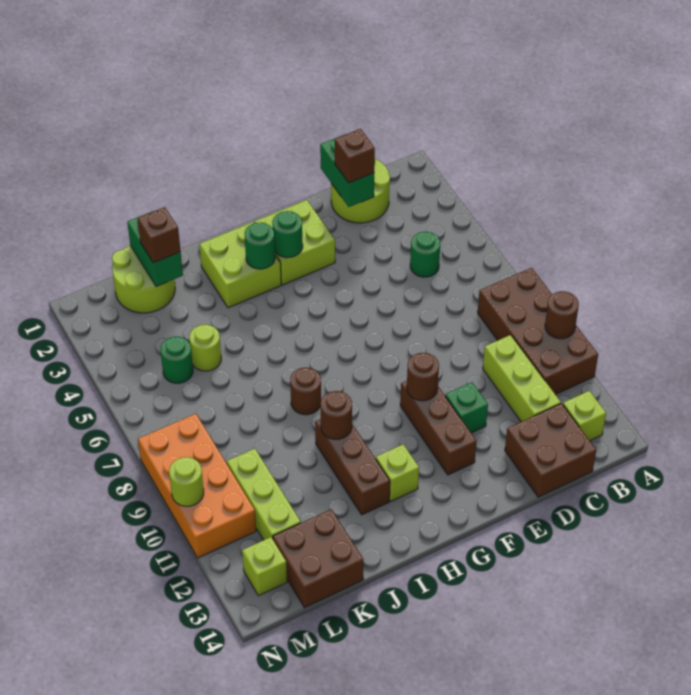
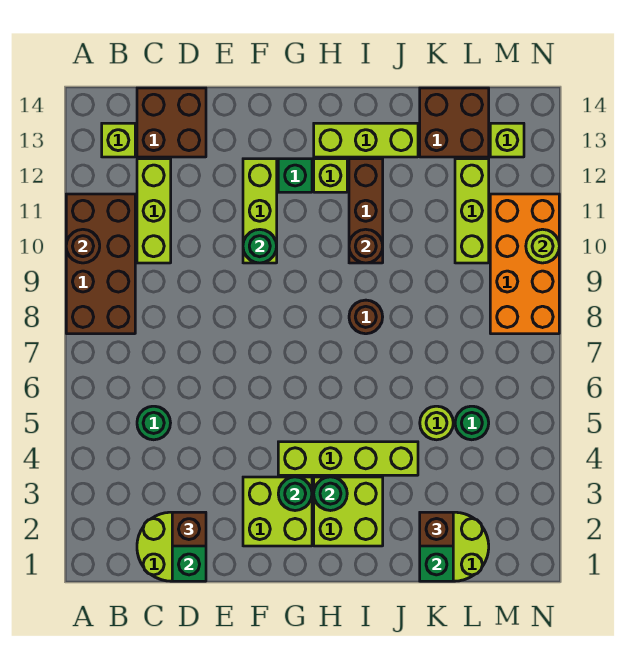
green brick E11 level 1 -> green brick G12 level 1
brown brick F10:F12 level 1 -> lime brick F10:F12 level 1
brown round brick F10 level 2 -> green round brick F10 level 2
none -> lime brick G4:J4 level 1
none -> lime brick H13:J13 level 1

